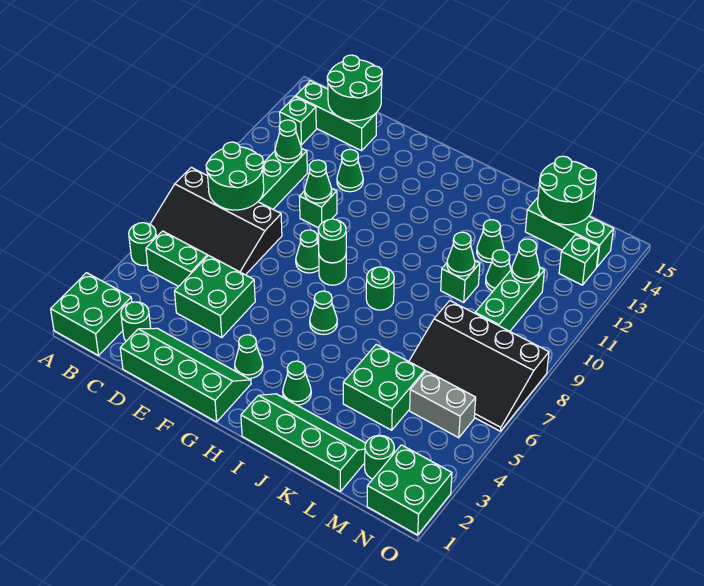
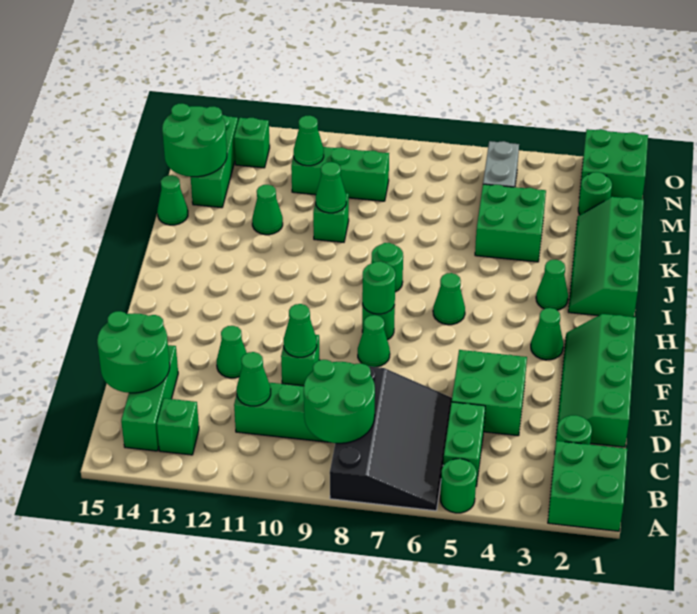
black slope L6:O8 level 1 top 8 -> none
green cone L11 level 1 -> green cone K15 level 1

